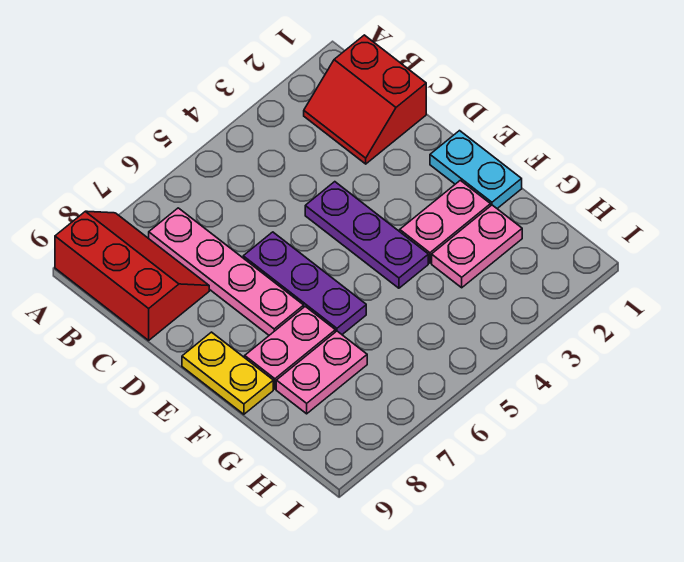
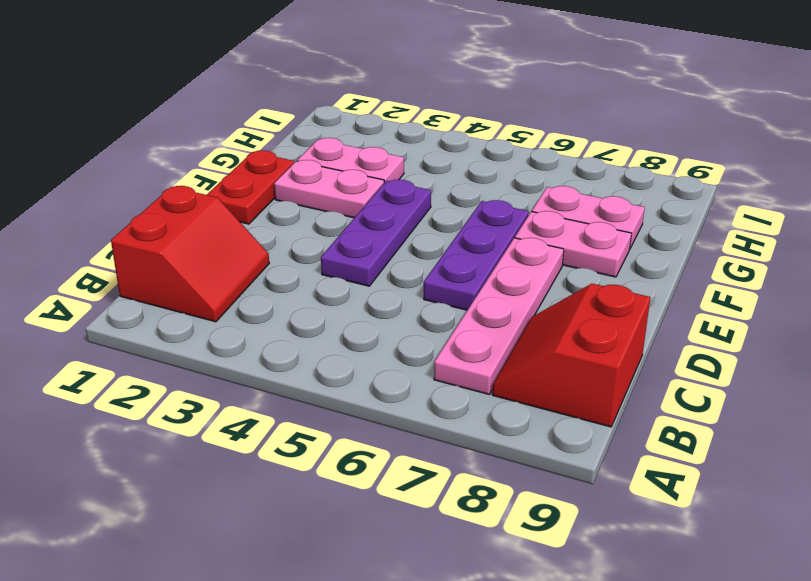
red slope A8:C9 level 1 top 9 -> red slope B8:C9 level 1 top 9
cyan plate E1:F1 level 1 -> red plate E1:F1 level 1
yellow plate E9:F9 level 1 -> none

